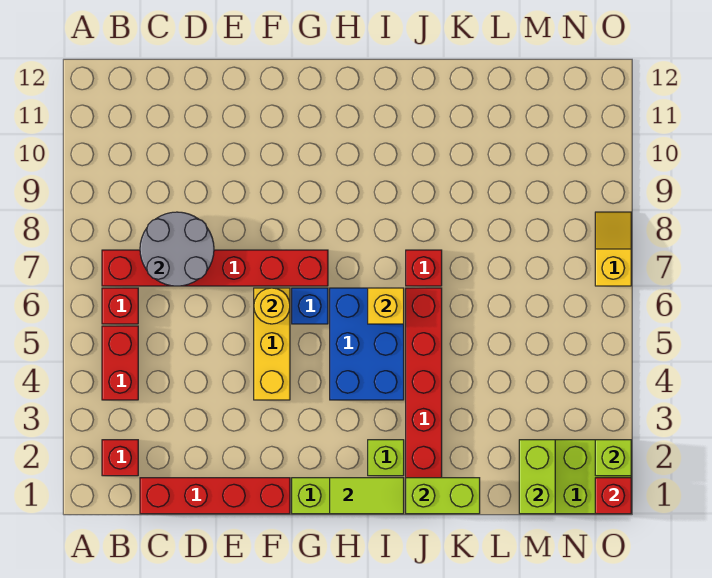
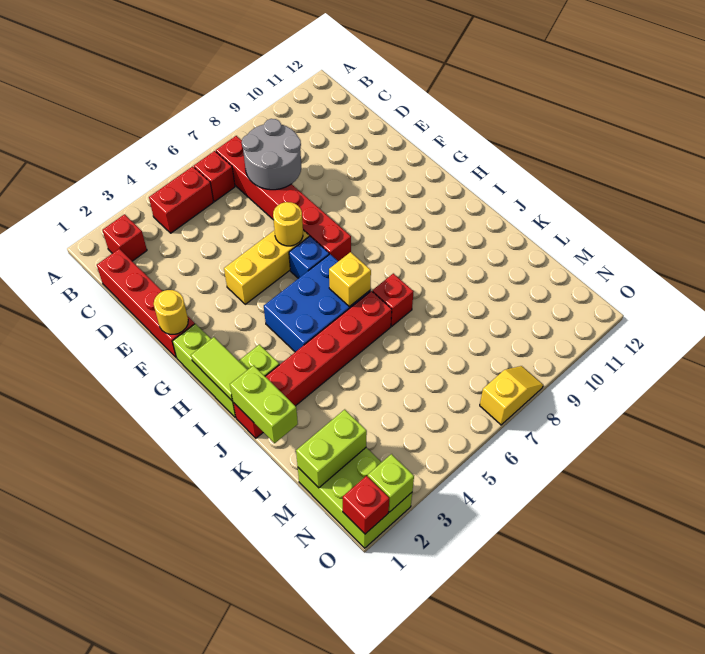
none -> yellow round brick F1 level 2

